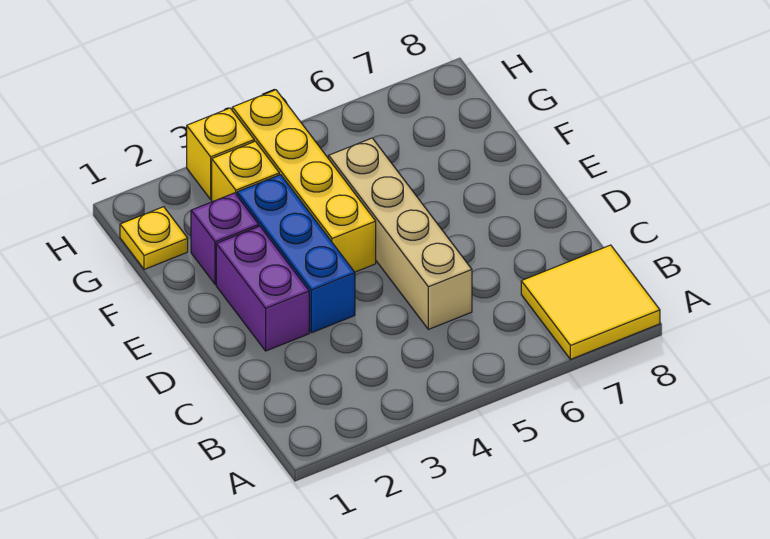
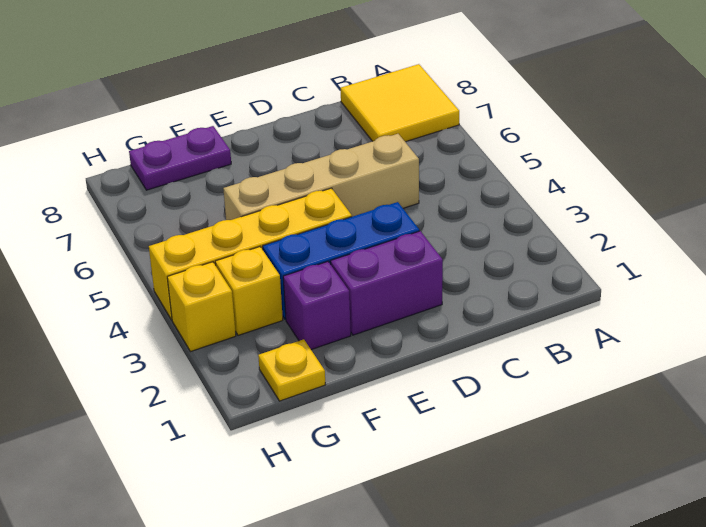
none -> purple plate F8:G8 level 1

